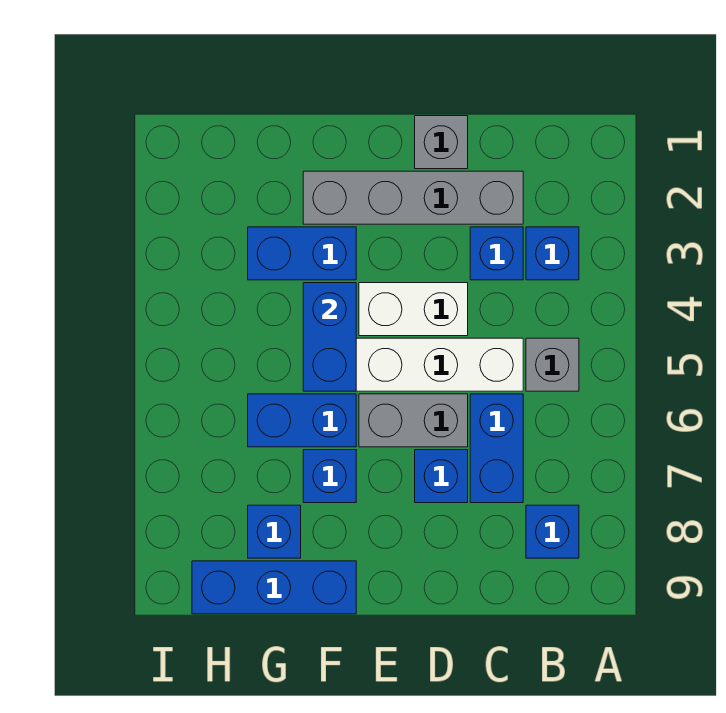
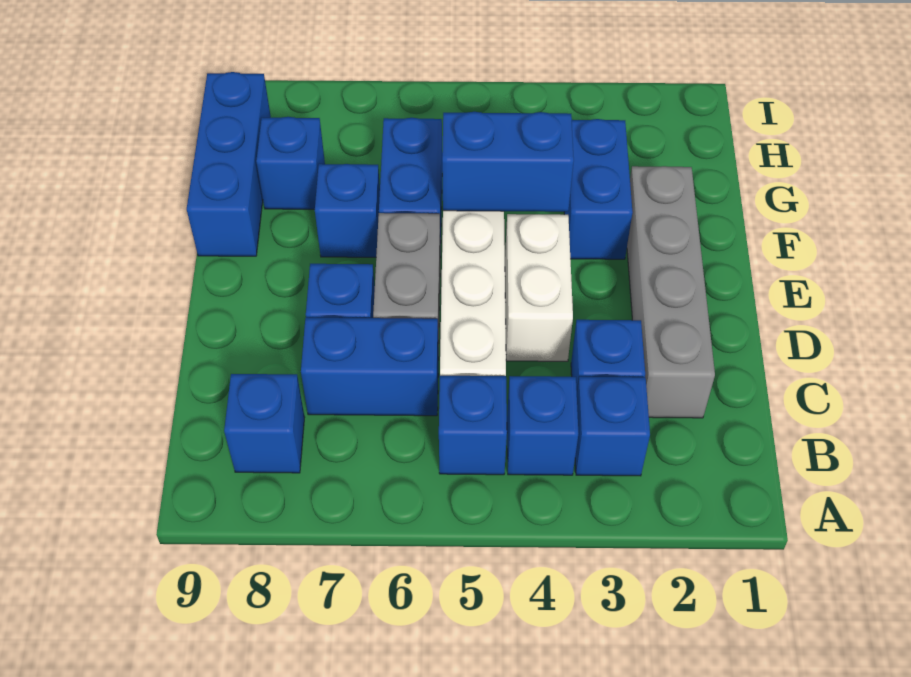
none -> blue brick B4 level 1
grey brick B5 level 1 -> blue brick B5 level 1
grey brick D1 level 1 -> none

